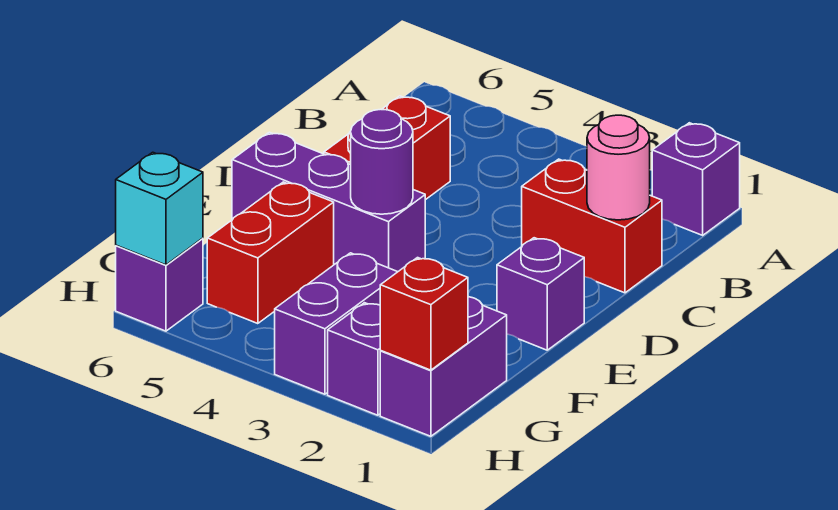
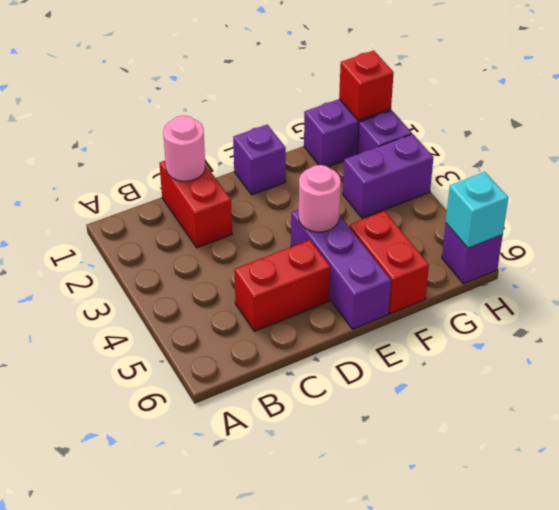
purple brick A1 level 1 -> none
purple round brick E4 level 2 -> pink round brick E4 level 2
red brick F5:G5 level 1 -> red brick F5:F6 level 1

